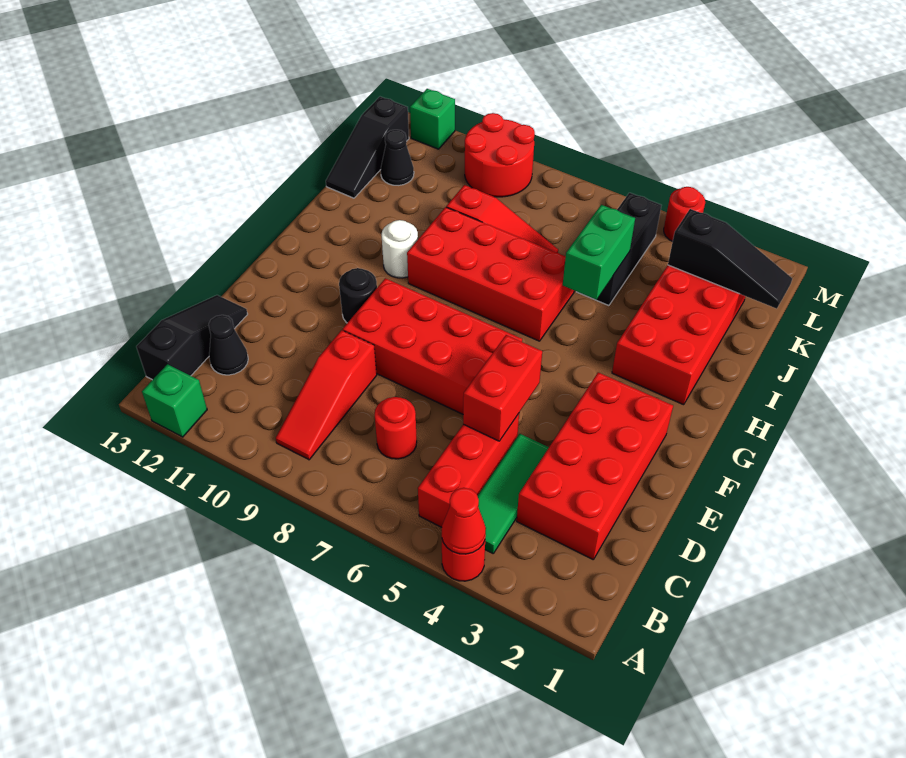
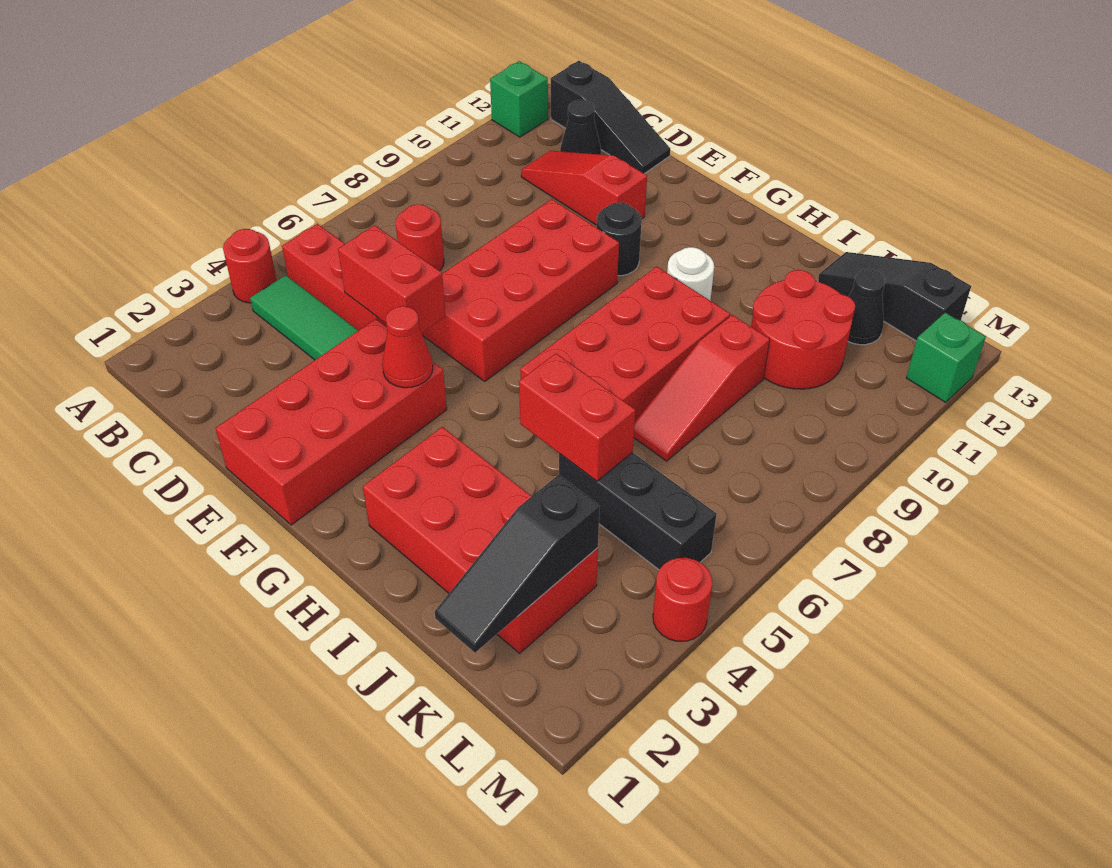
red cone A4 level 2 -> red cone F4 level 2
red slope B9:D9 level 1 top D -> red slope C11:E11 level 1 top E
red brick C2:F3 level 1 -> red brick E1:F4 level 1
green brick I5:J5 level 2 -> red brick I5:J5 level 2
red round brick L9:M10 level 1 -> red round brick J10:K11 level 1

